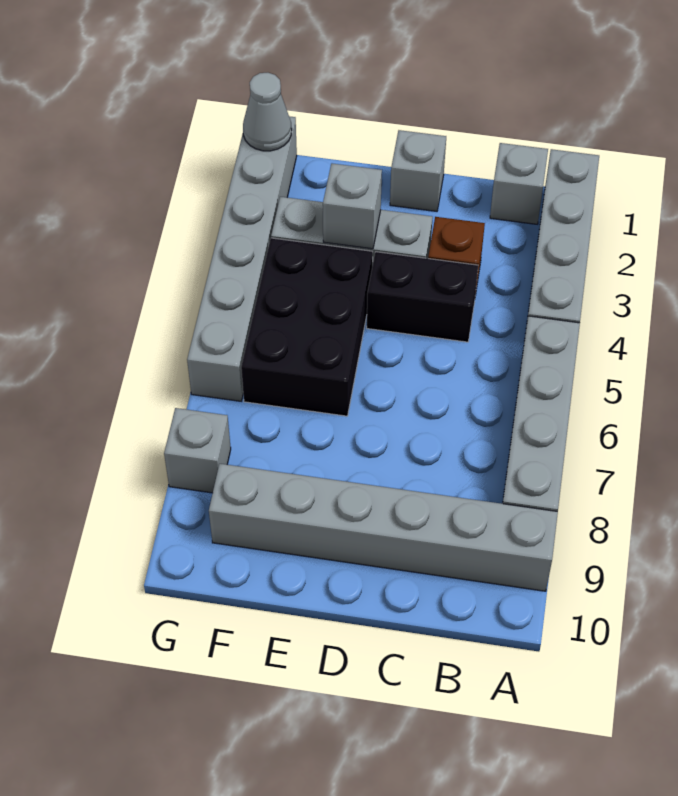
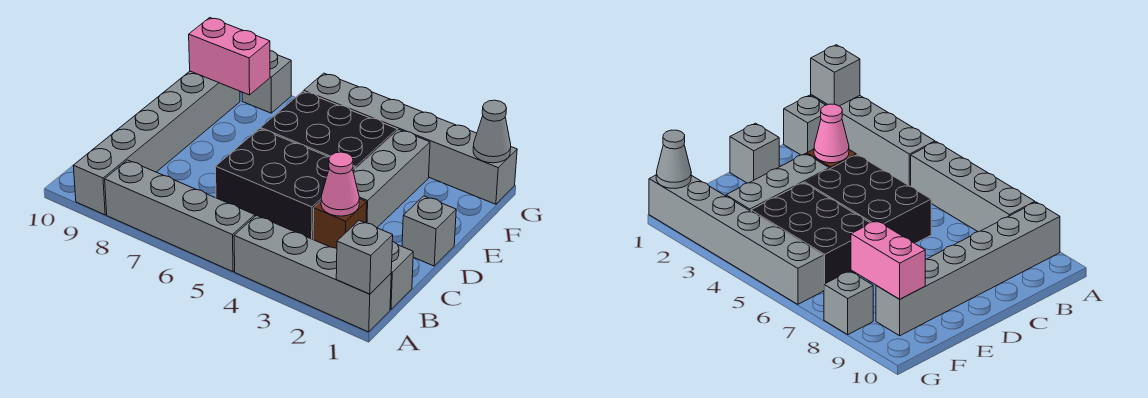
none -> pink cone C3 level 2
black brick C4:D4 level 1 -> black brick C4:D6 level 1
grey brick E3 level 2 -> grey brick A1 level 2
none -> pink brick F8:F9 level 2

